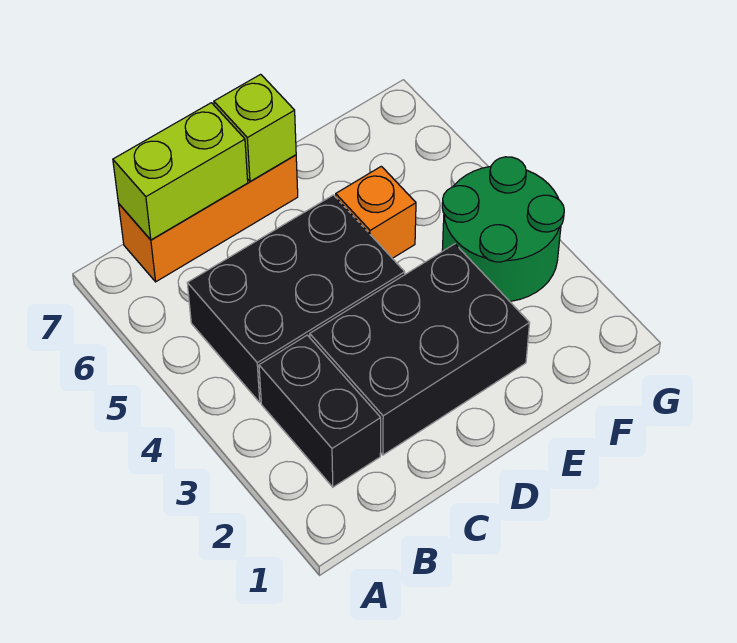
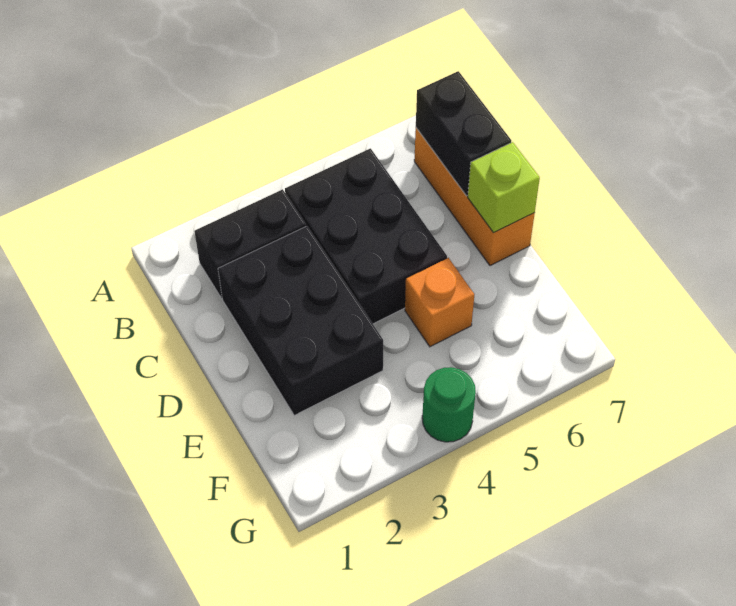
lime brick B7:C7 level 2 -> black brick B7:C7 level 2
green round brick F3:G4 level 1 -> green round brick G4 level 1

